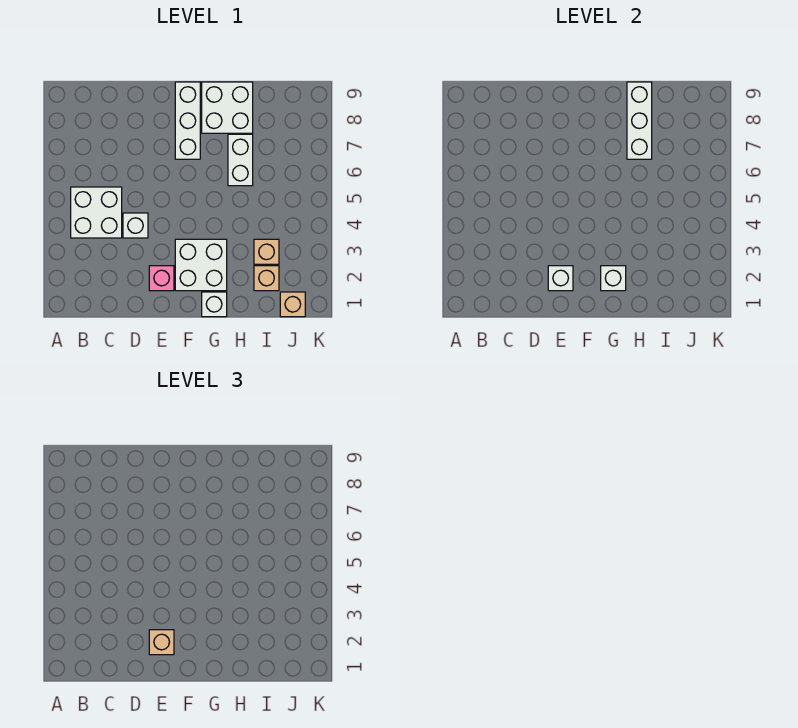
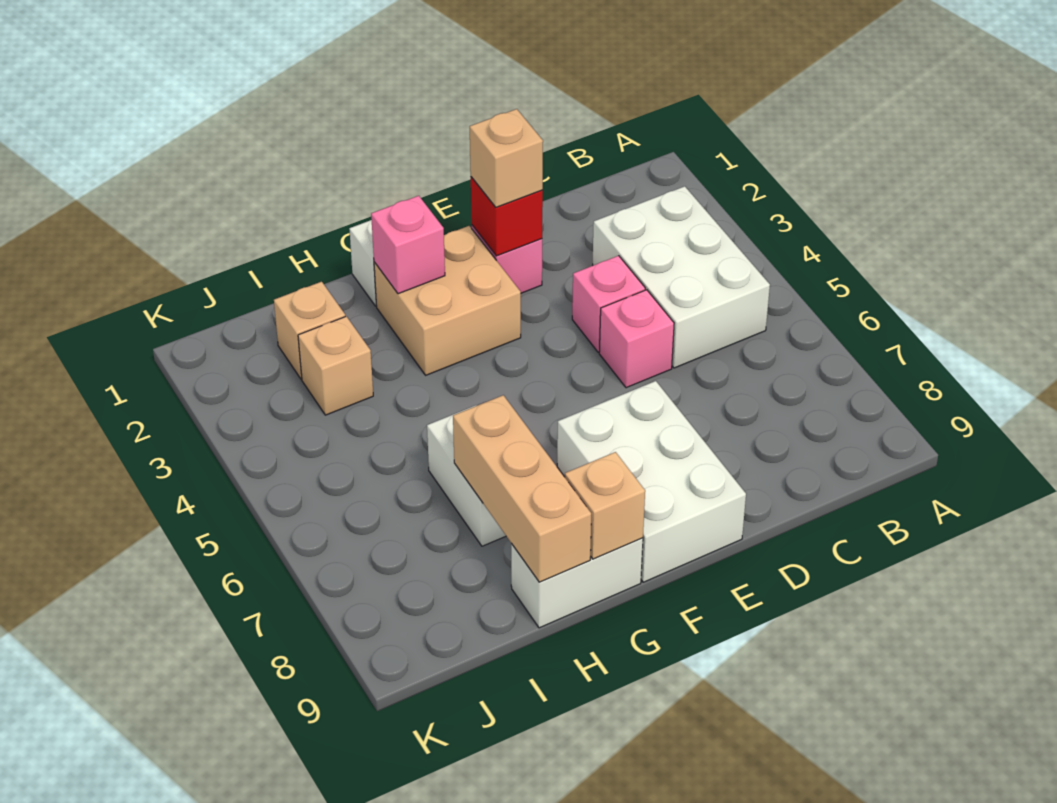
white brick B4:C5 level 1 -> white brick B3:C5 level 1
white brick D4 level 1 -> pink brick D4 level 1
none -> pink brick D5 level 1
white brick E2 level 2 -> red brick E2 level 2
white brick F2:G3 level 1 -> tan brick F2:G3 level 1
white brick F7:F9 level 1 -> white brick E7:F9 level 1
white brick G2 level 2 -> pink brick G2 level 2
white brick G8:H9 level 1 -> white brick G9:H9 level 1
white brick H7:H9 level 2 -> tan brick H7:H9 level 2
tan brick J1 level 1 -> tan brick G9 level 2

